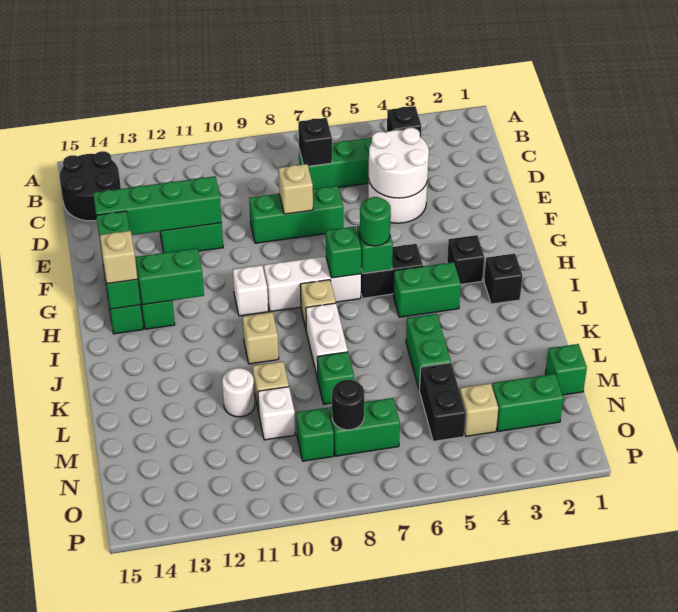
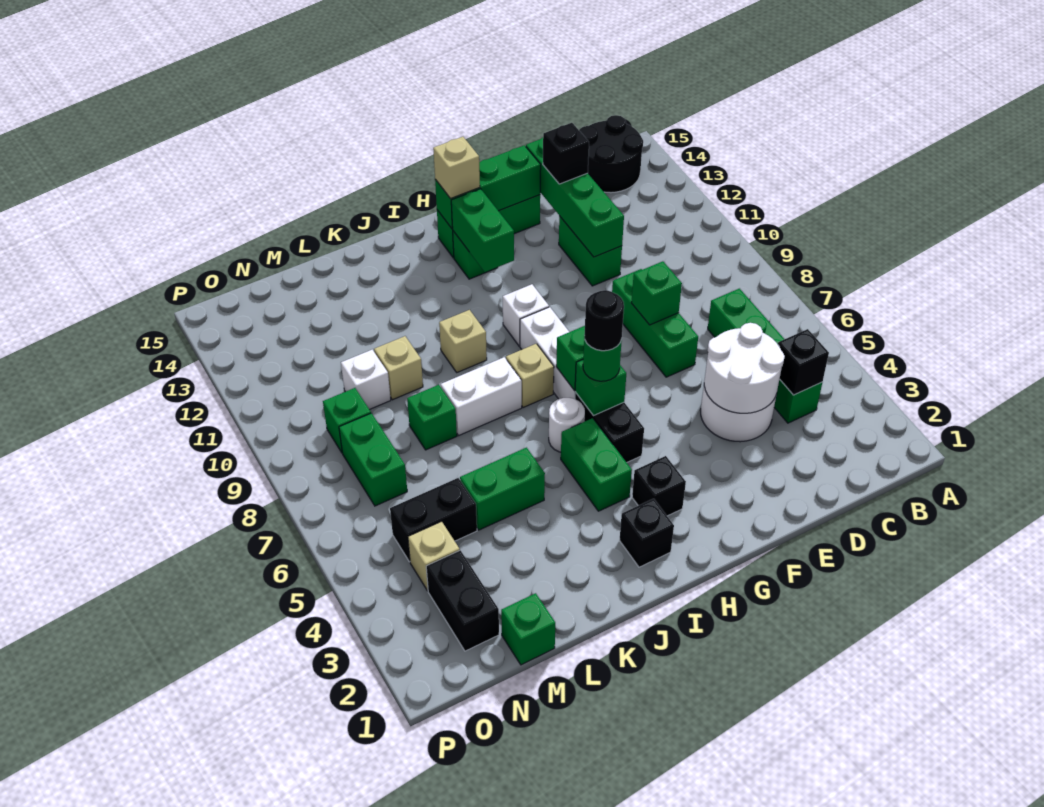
black brick C7 level 2 -> black brick E13 level 3
tan brick E8 level 2 -> green brick E8 level 2
white round brick L11 level 1 -> white round brick I6 level 1
green brick N2:N3 level 1 -> black brick N2:N3 level 1
black round brick N8 level 2 -> black round brick H6 level 4

